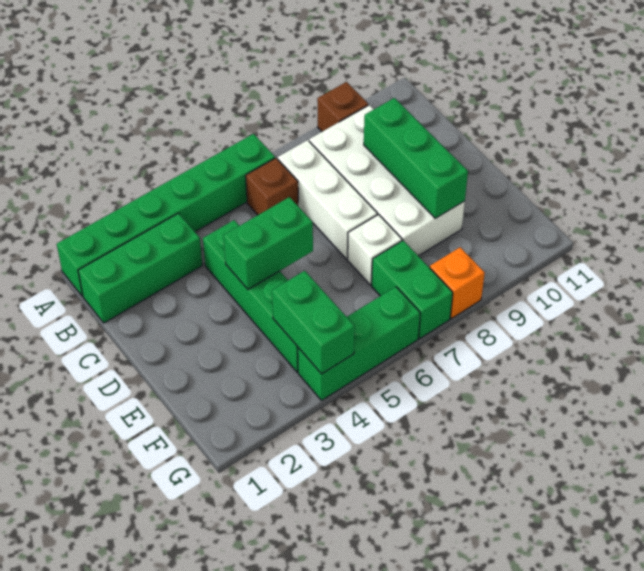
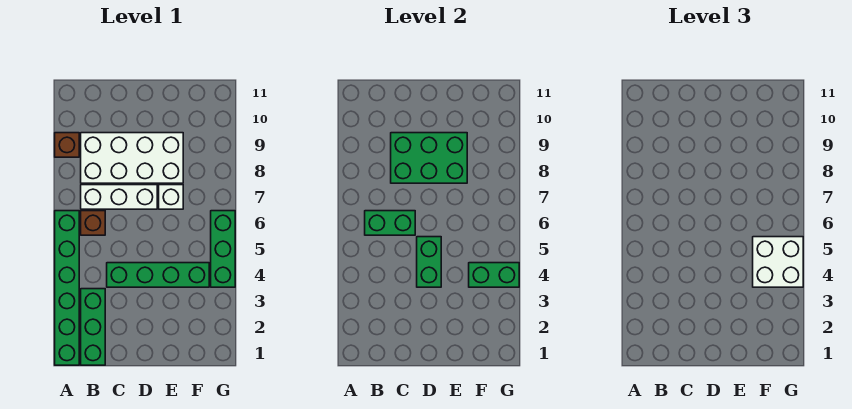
green brick C9:E9 level 2 -> green brick C8:E9 level 2
none -> white brick F4:G5 level 3
green brick F7:G7 level 1 -> green brick B6:C6 level 2
orange brick G8 level 1 -> none

